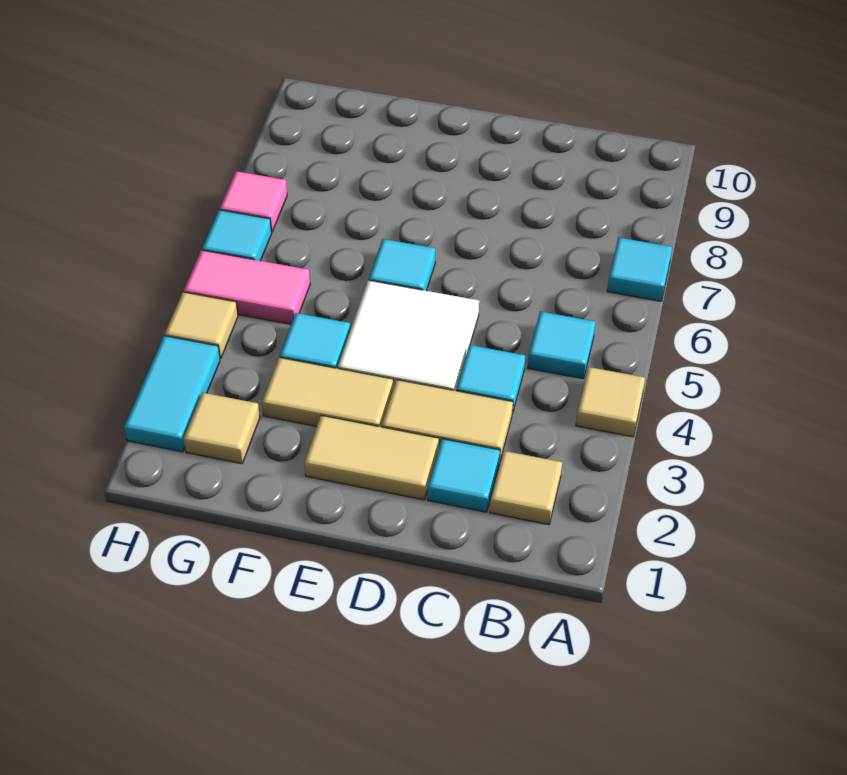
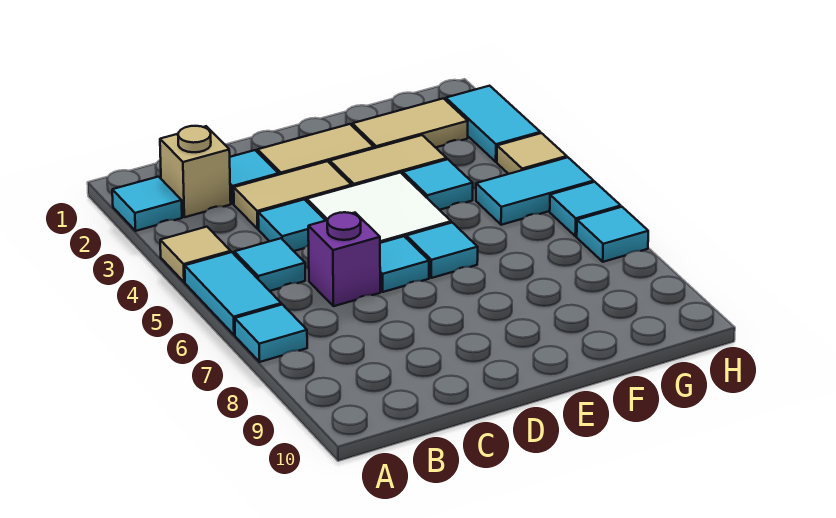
none -> cyan tile A2 level 1
none -> cyan tile A5:A6 level 1
tan tile B2 level 1 -> tan brick B2 level 1
none -> purple brick C6 level 1
none -> cyan tile D6 level 1
tan tile G2 level 1 -> tan tile F2:G2 level 1
pink tile G5:H5 level 1 -> cyan tile G5:H5 level 1
pink tile H7 level 1 -> cyan tile H7 level 1

